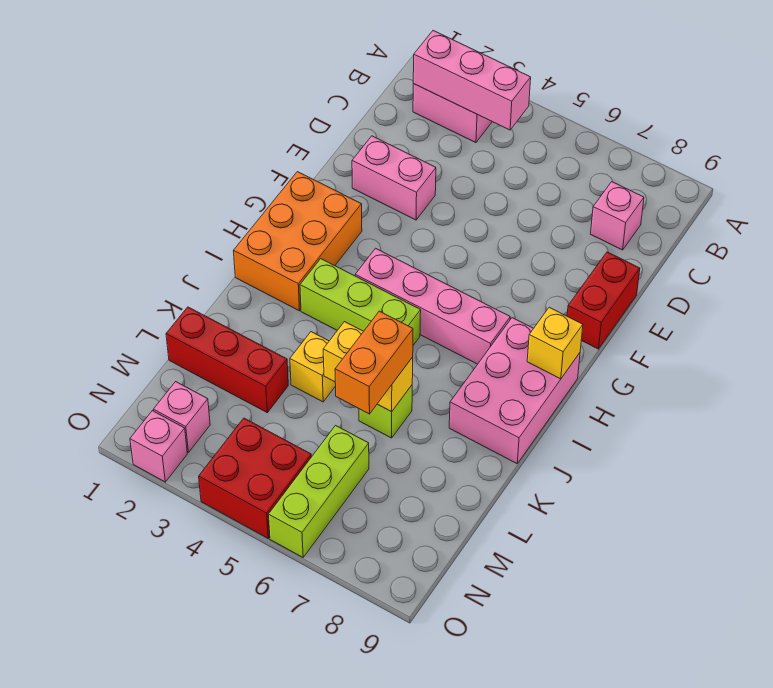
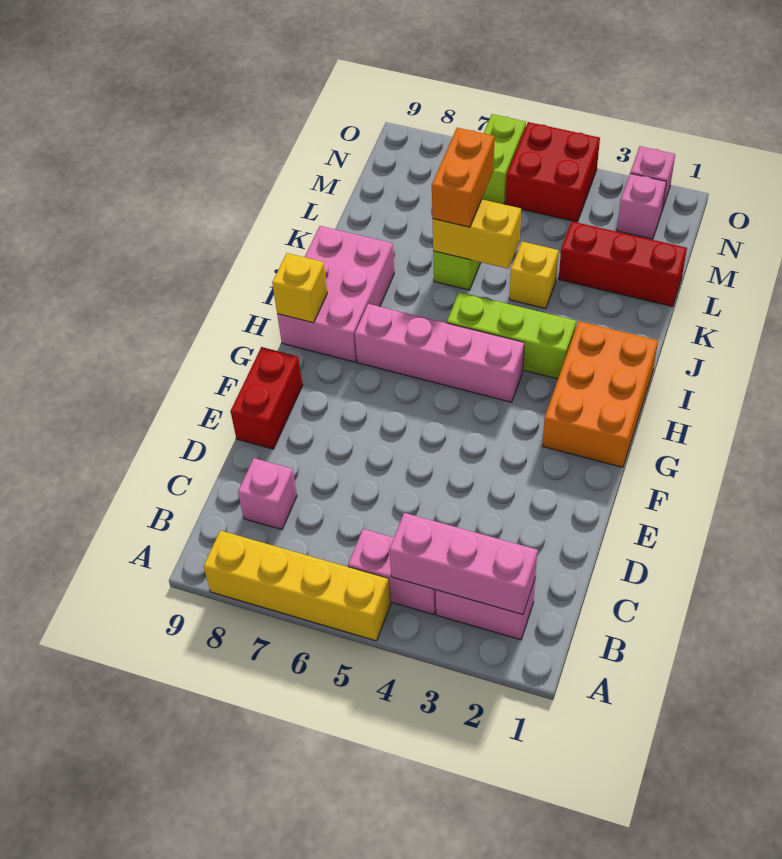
none -> yellow brick A5:A8 level 1
pink brick E2:E3 level 1 -> pink brick B4:B5 level 1
lime brick M6:O6 level 1 -> lime brick N6:O6 level 1

